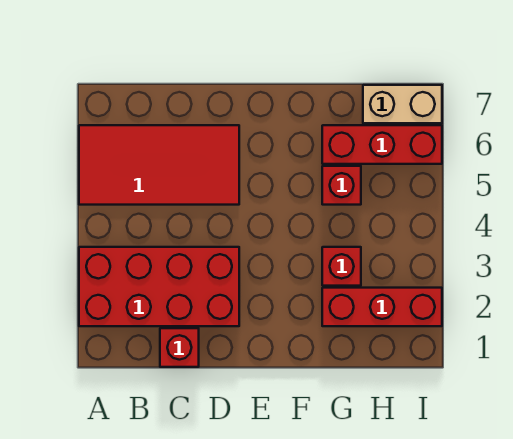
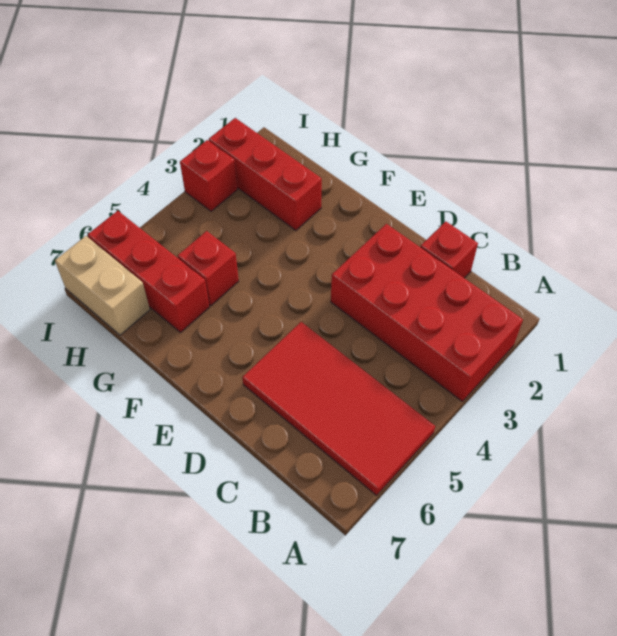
red brick G3 level 1 -> red brick I3 level 1

